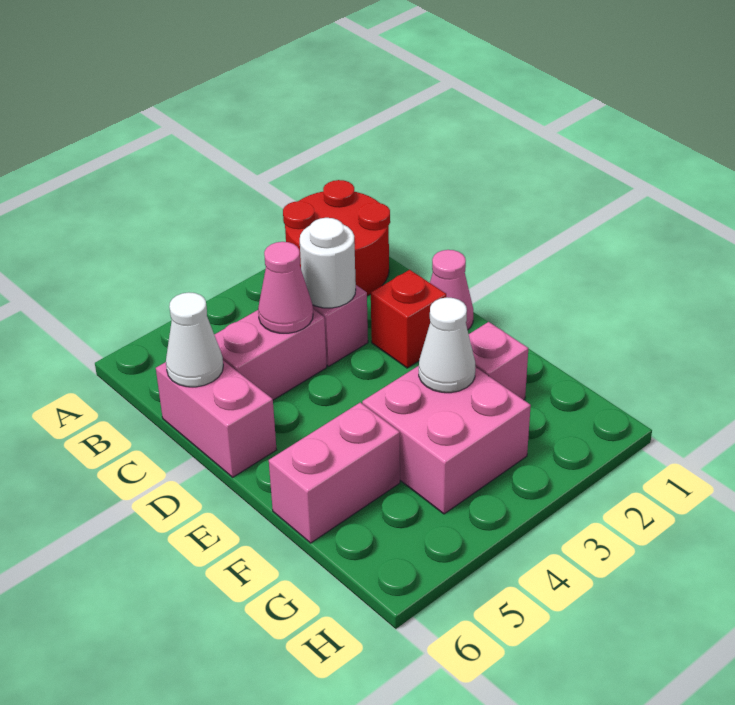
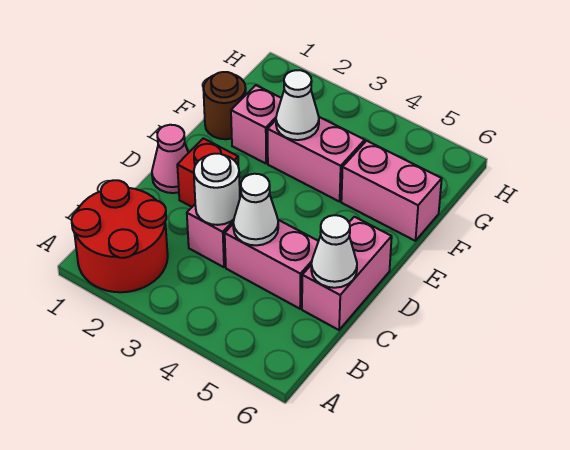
pink cone C4 level 2 -> white cone C4 level 2
none -> brown round brick F1 level 1
pink brick F3:G4 level 1 -> pink brick F3:F4 level 1

